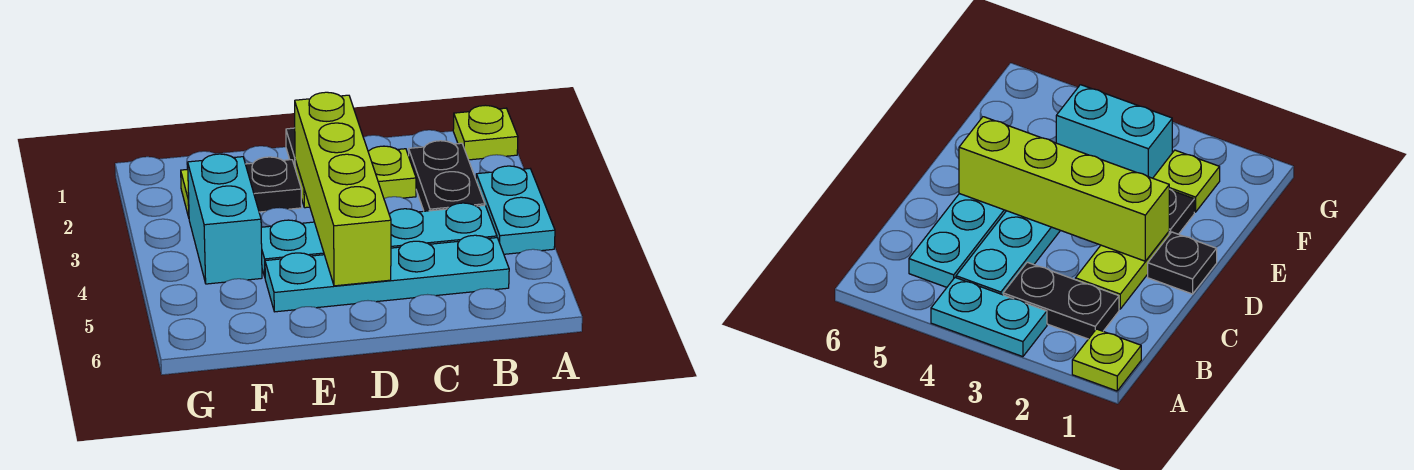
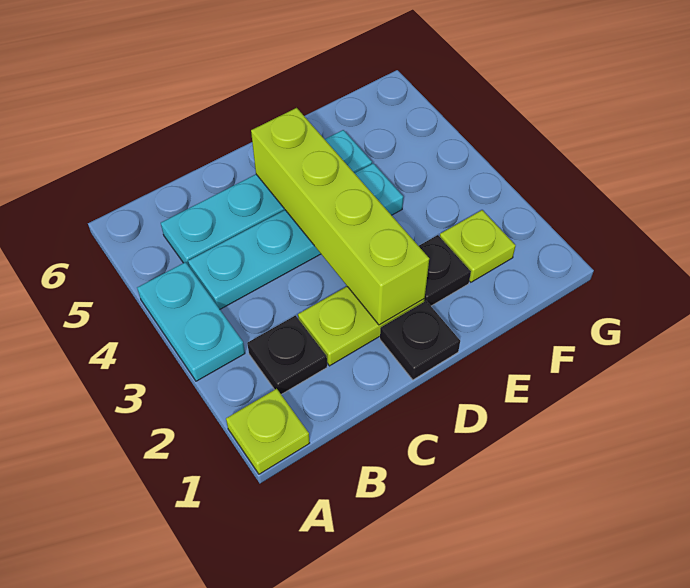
black plate B2:B3 level 1 -> black plate B2 level 1
cyan brick F3:F4 level 1 -> none

